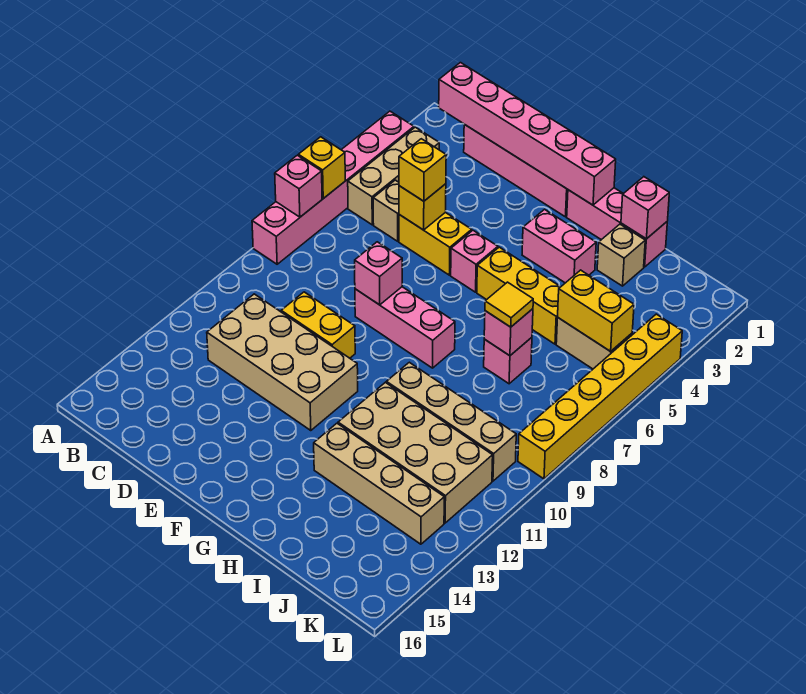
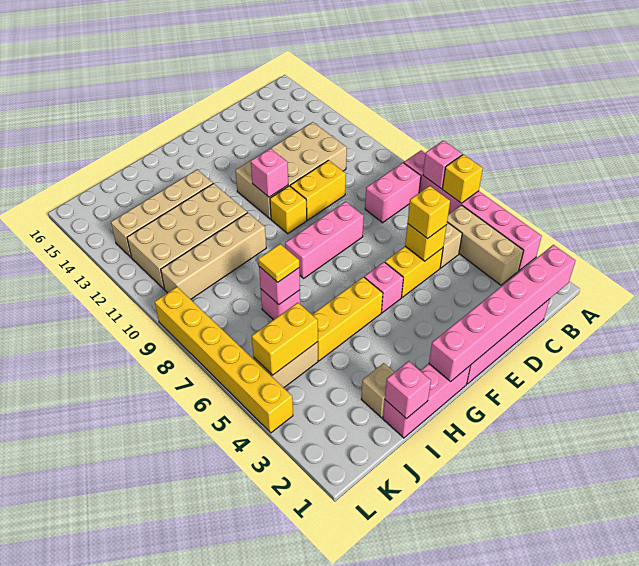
pink brick E8 level 2 -> pink brick F11 level 2
none -> yellow brick F10 level 1
pink brick G3:H3 level 1 -> pink brick B8:C8 level 1

